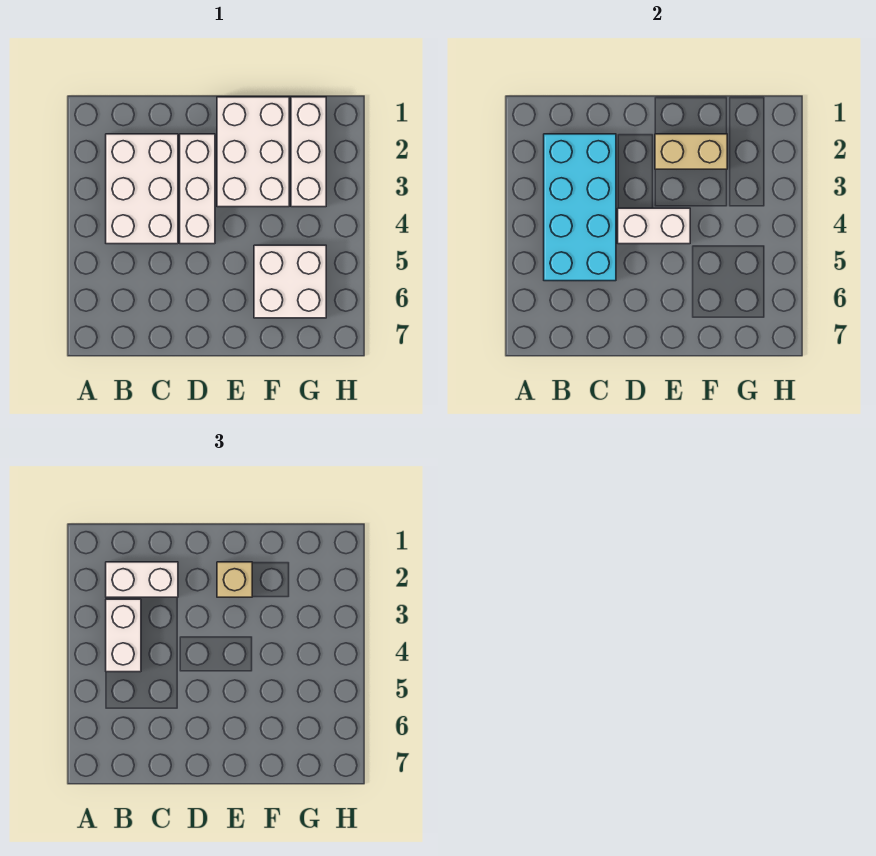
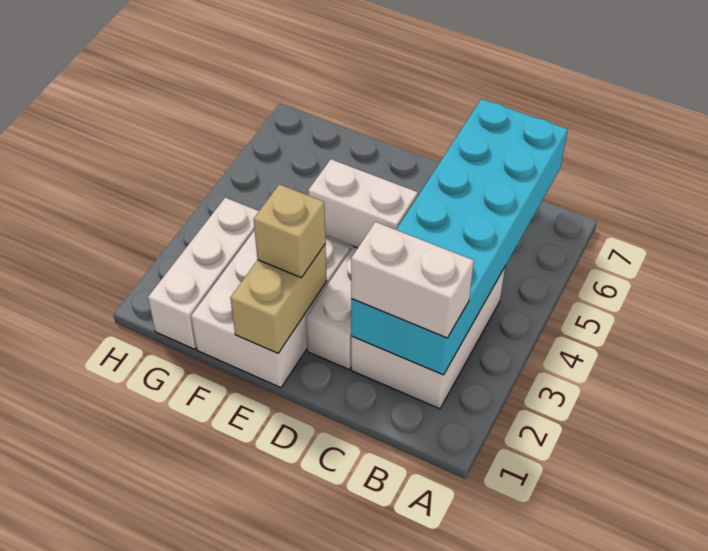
cyan brick B2:C5 level 2 -> cyan brick B2:C7 level 2
white brick B3:B4 level 3 -> none
tan brick E2:F2 level 2 -> tan brick E1:E2 level 2
white brick F5:G6 level 1 -> none

